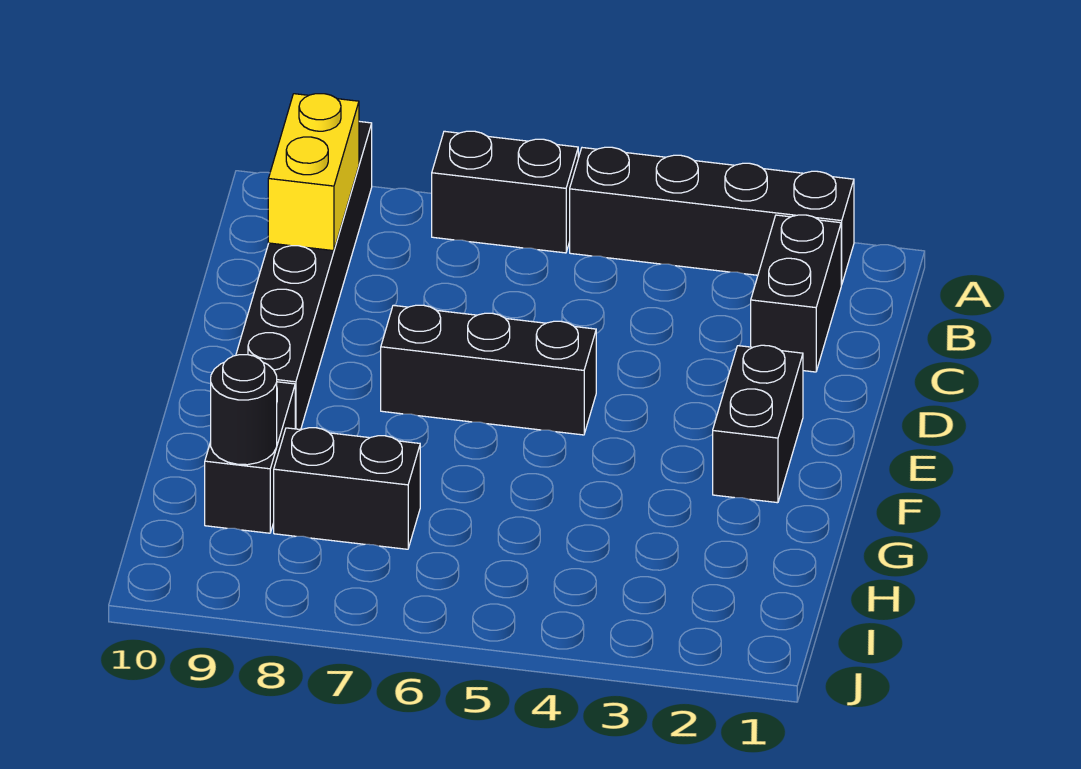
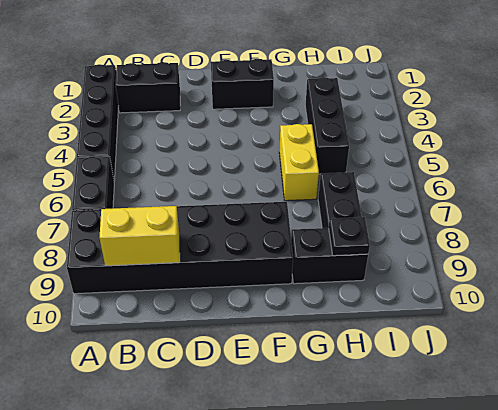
black brick A9:F9 level 1 -> black brick A8:F9 level 1
black brick E5:E7 level 1 -> black brick H3:H5 level 1
none -> yellow brick G5:G6 level 1
black round brick H9 level 2 -> black plate H9 level 2

